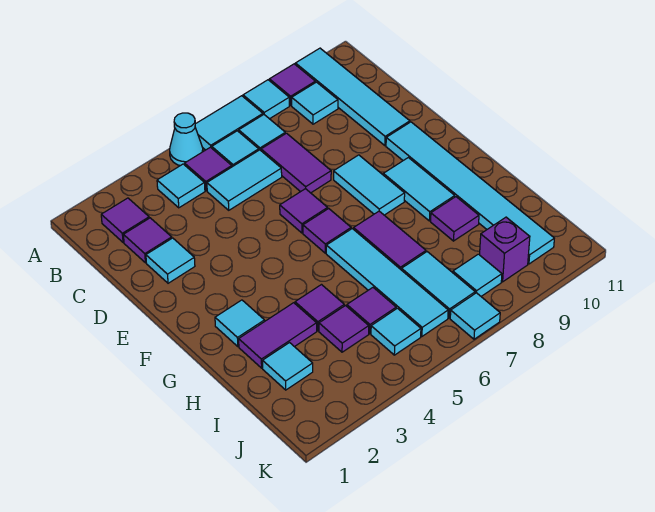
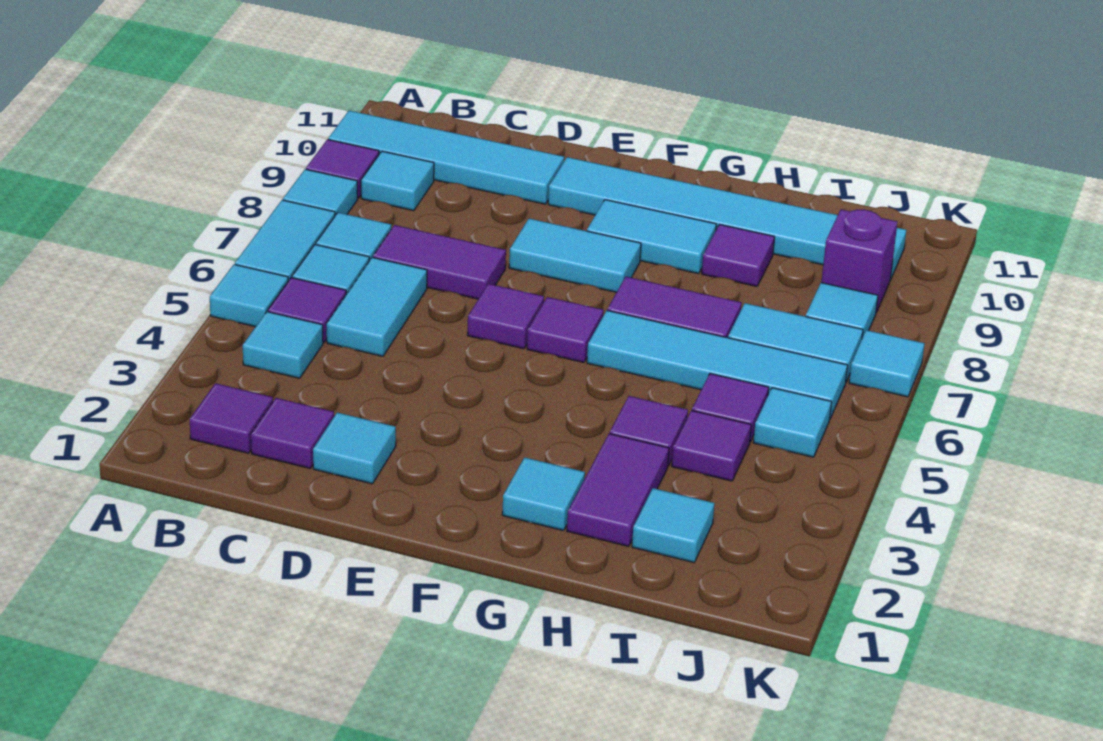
cyan cone A5 level 1 -> cyan tile A5 level 1

